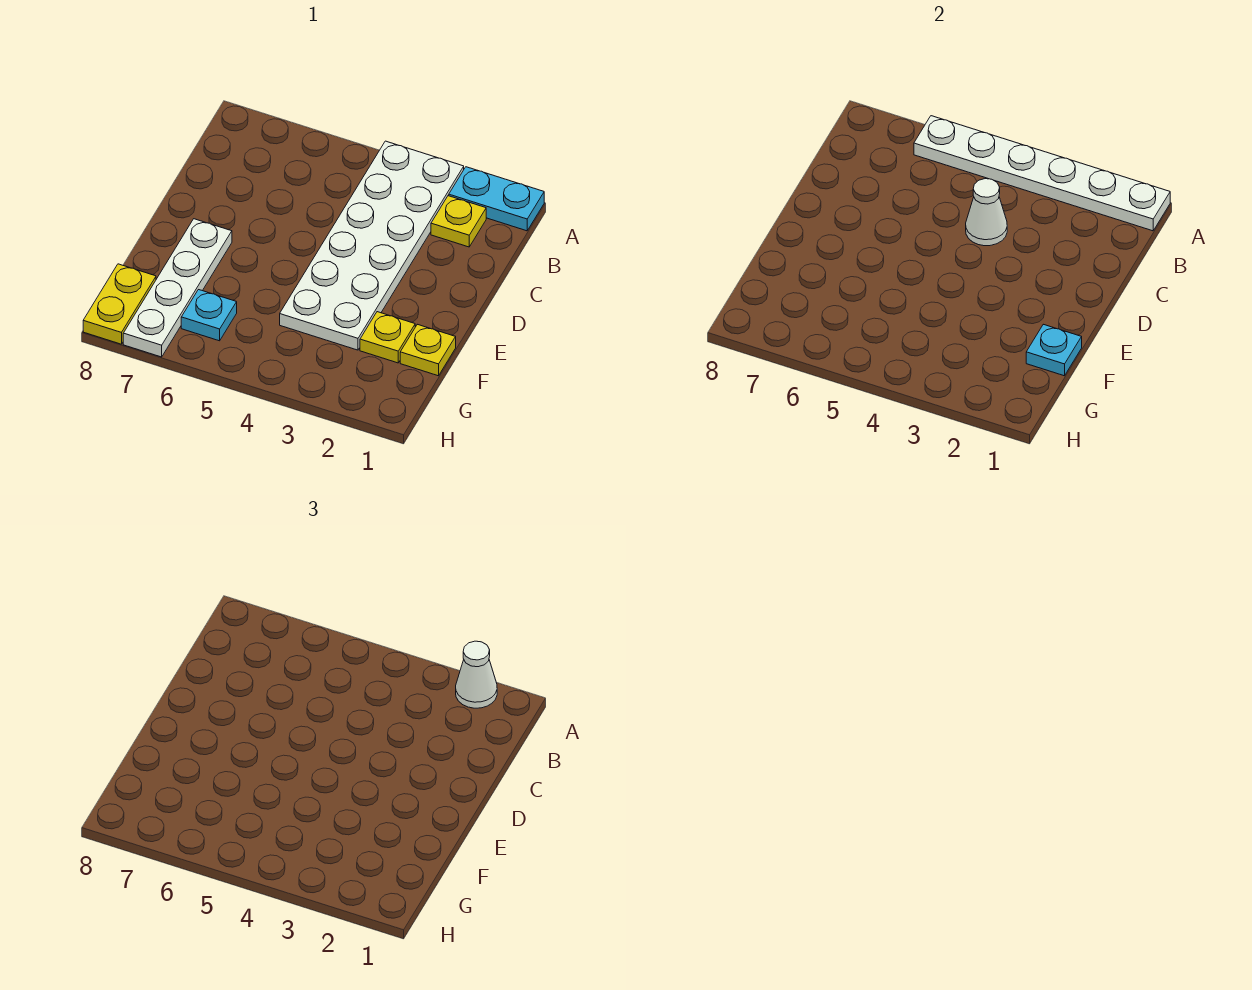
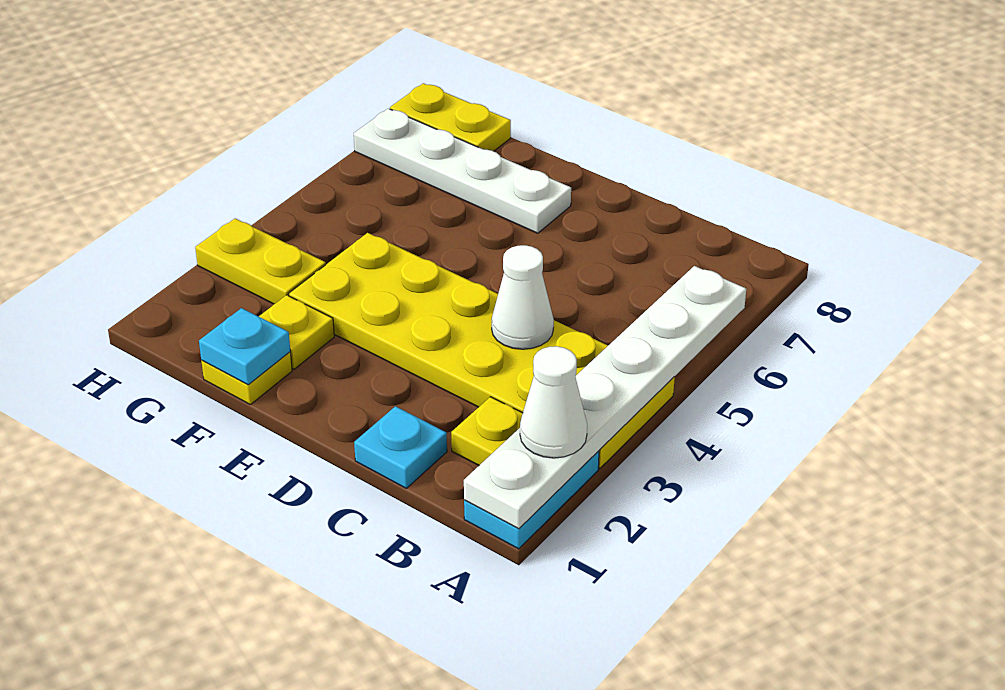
white plate A3:F4 level 1 -> yellow plate A3:F4 level 1
none -> yellow plate G3:H3 level 1
cyan plate G6 level 1 -> cyan plate C1 level 1

